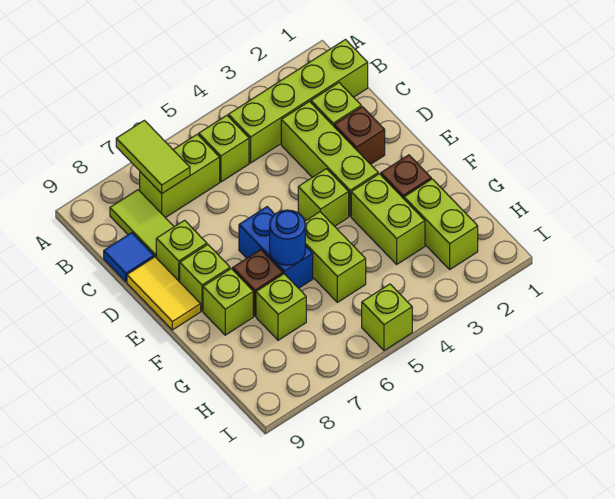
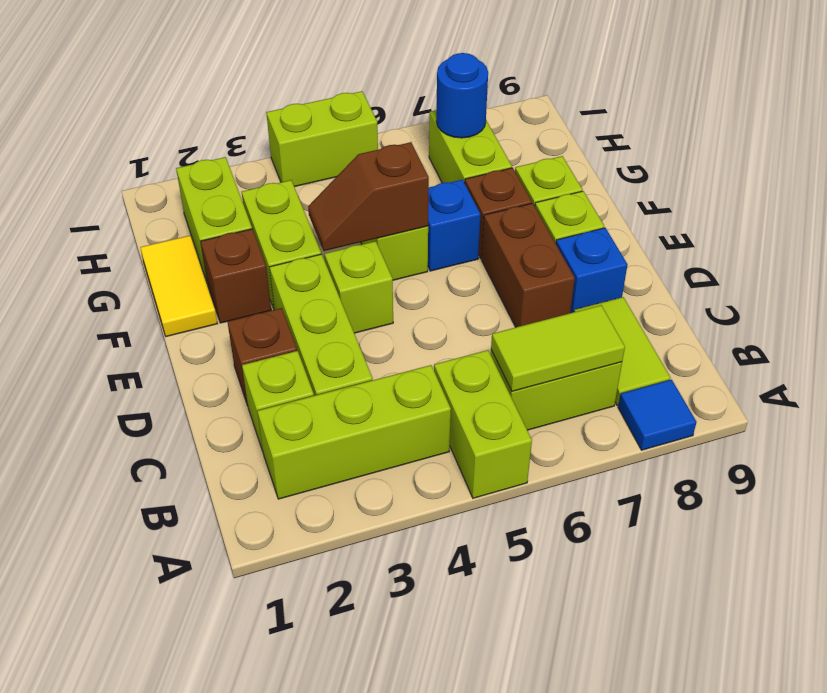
lime tile A7:B7 level 2 -> lime tile B6:B7 level 2
lime brick B1:B4 level 1 -> lime brick B2:B4 level 1
lime brick B5 level 1 -> lime brick A5:B5 level 1
blue tile C9 level 1 -> blue tile A8 level 1
none -> brown brick D7:E7 level 1
lime brick D8 level 1 -> blue brick D8 level 1
yellow tile D9:E9 level 1 -> yellow tile F1:G1 level 1
blue brick E6:F6 level 1 -> blue brick F6 level 1
none -> brown slope F4:F5 level 2 top 5
blue round brick F6 level 2 -> blue round brick H7 level 2
lime brick G7 level 1 -> lime brick G7:H7 level 1
lime brick I5 level 1 -> lime brick I4:I5 level 1

